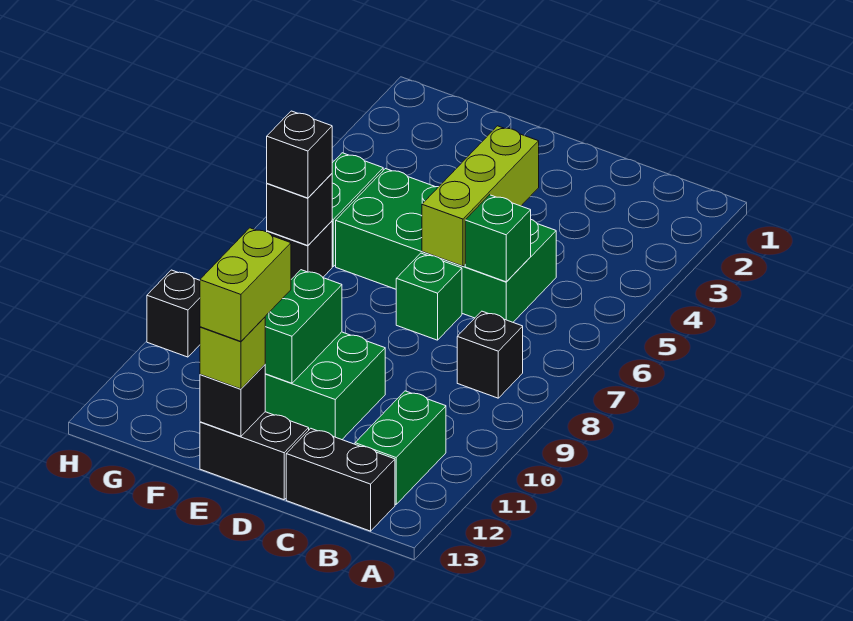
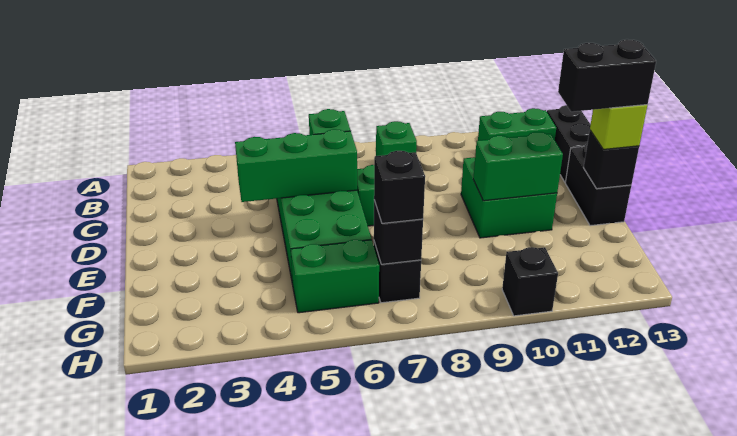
black brick B8 level 1 -> green brick B8 level 1
lime brick D4:D6 level 2 -> green brick D4:D6 level 2
lime brick E12:E13 level 4 -> black brick E12:E13 level 4

